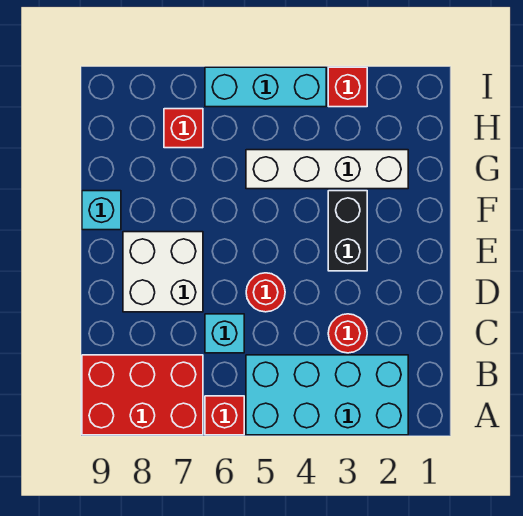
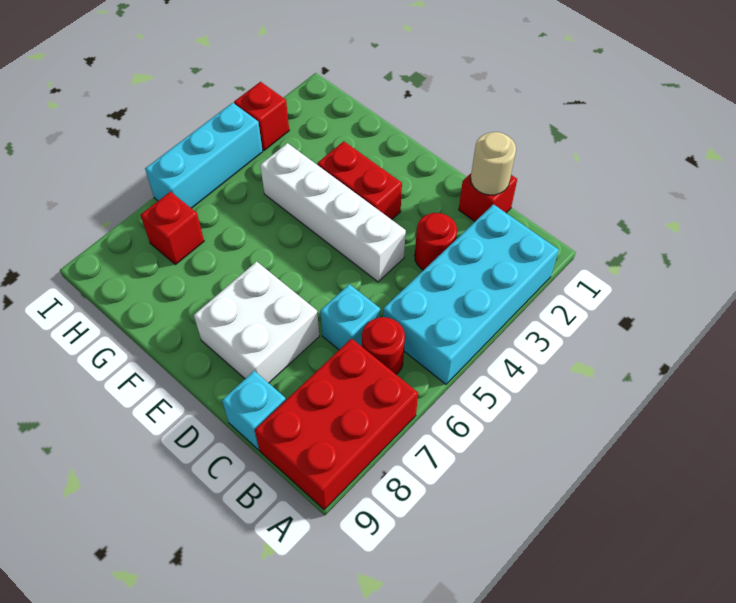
red brick A6 level 1 -> red brick C1 level 1
none -> tan round brick C1 level 2
red round brick D5 level 1 -> red round brick B6 level 1
black brick E3:F3 level 1 -> red brick E3:F3 level 1
cyan brick F9 level 1 -> cyan brick C9 level 1
white brick G2:G5 level 1 -> white brick D4:G4 level 1

